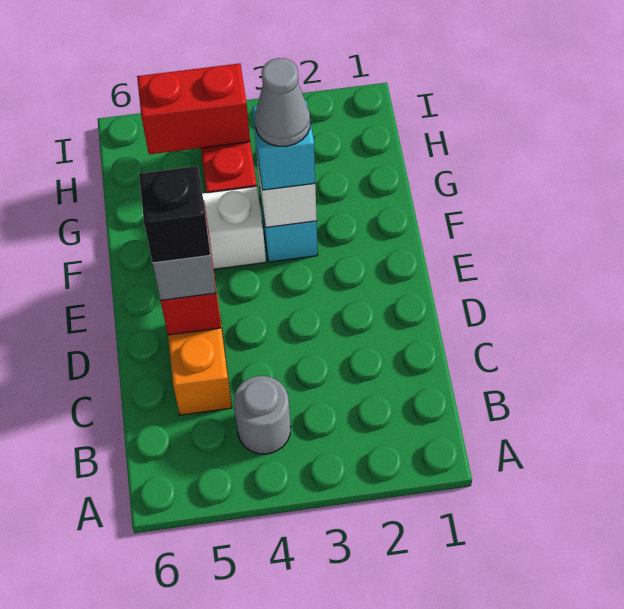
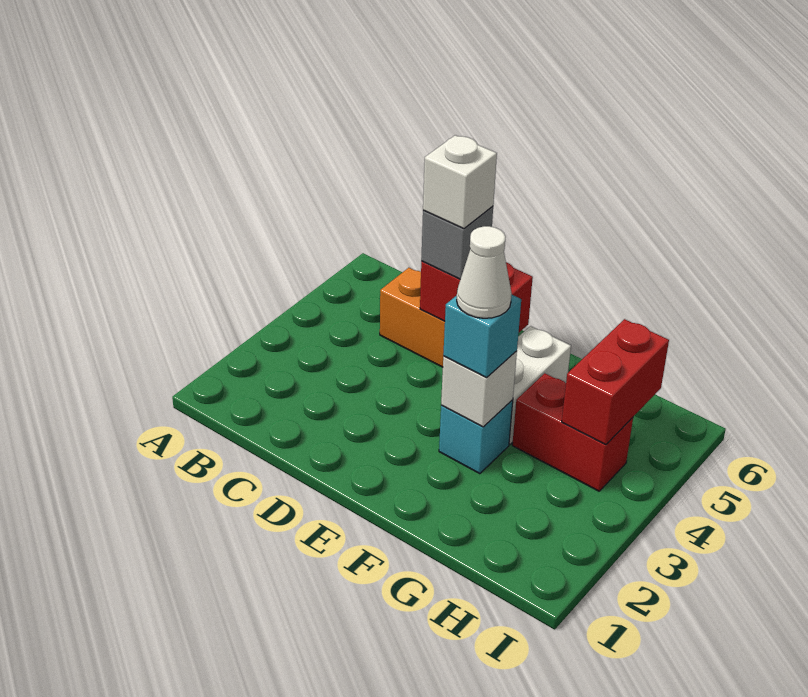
grey round brick B4 level 1 -> none
black brick D5 level 4 -> white brick D5 level 4
grey cone F3 level 4 -> white cone F3 level 4

